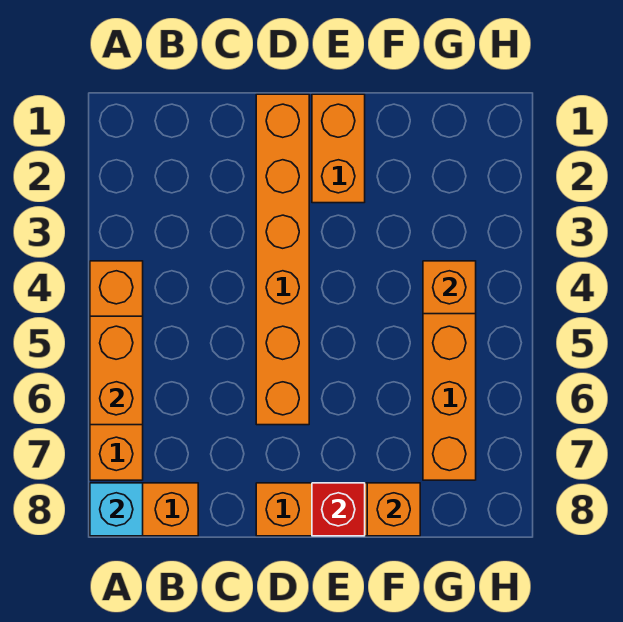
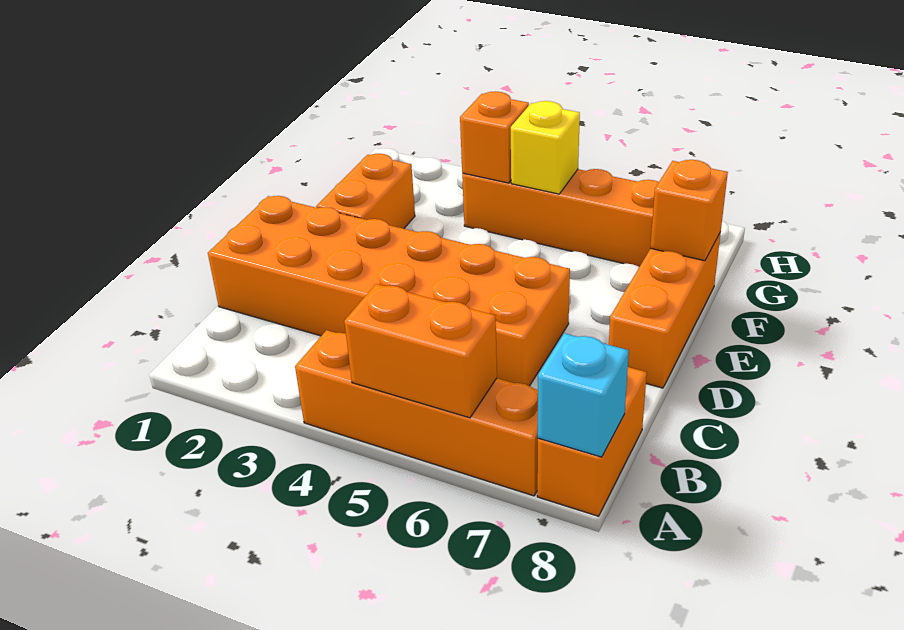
orange brick D1:D6 level 1 -> orange brick C1:D6 level 1
orange brick E1:E2 level 1 -> orange brick E2:F2 level 1
red brick E8 level 2 -> none
none -> yellow brick G5 level 2

